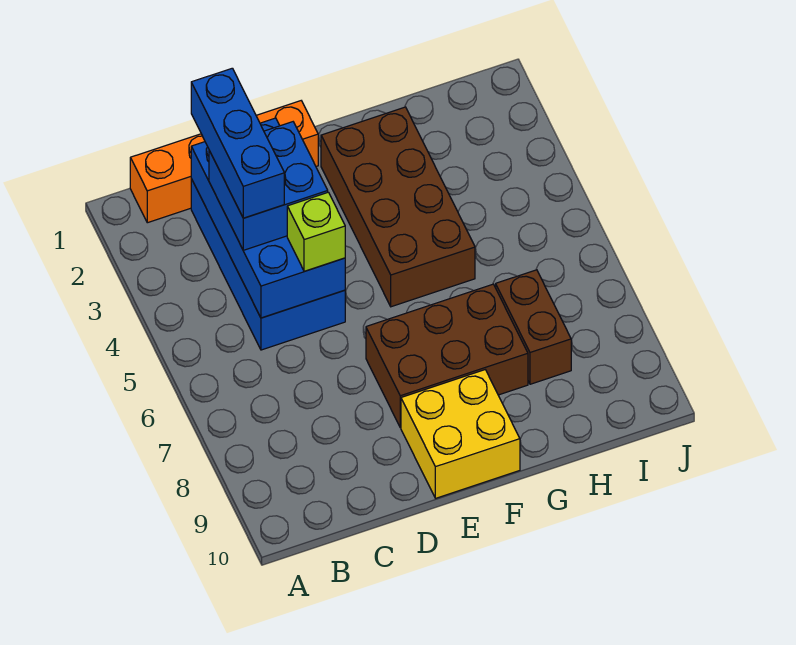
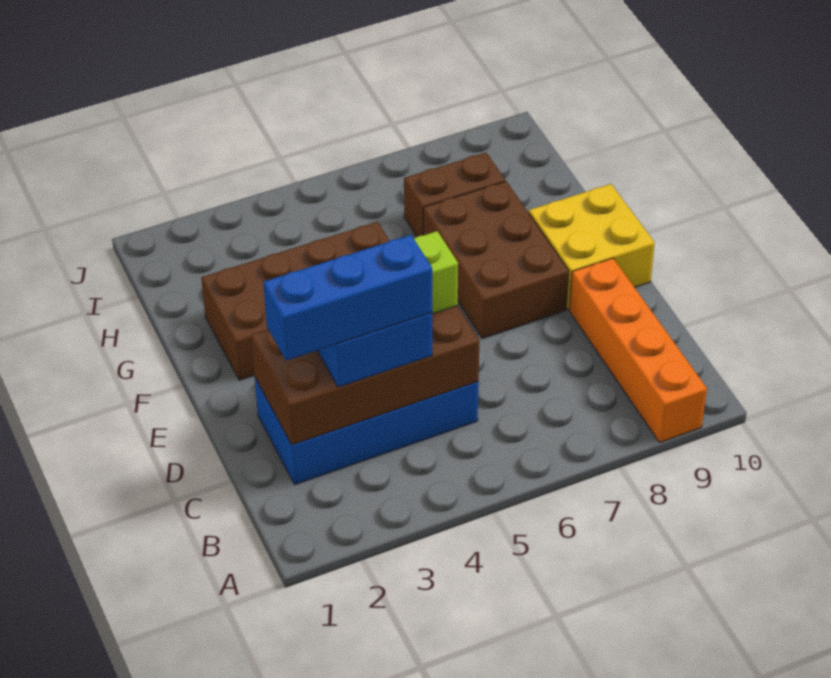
orange brick B1:E1 level 1 -> orange brick A9:D9 level 1
blue brick C2:D5 level 2 -> brown brick C2:D5 level 2

